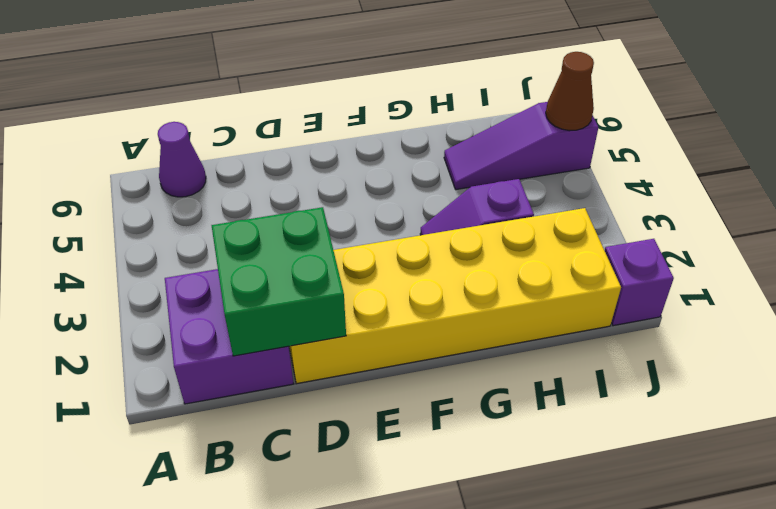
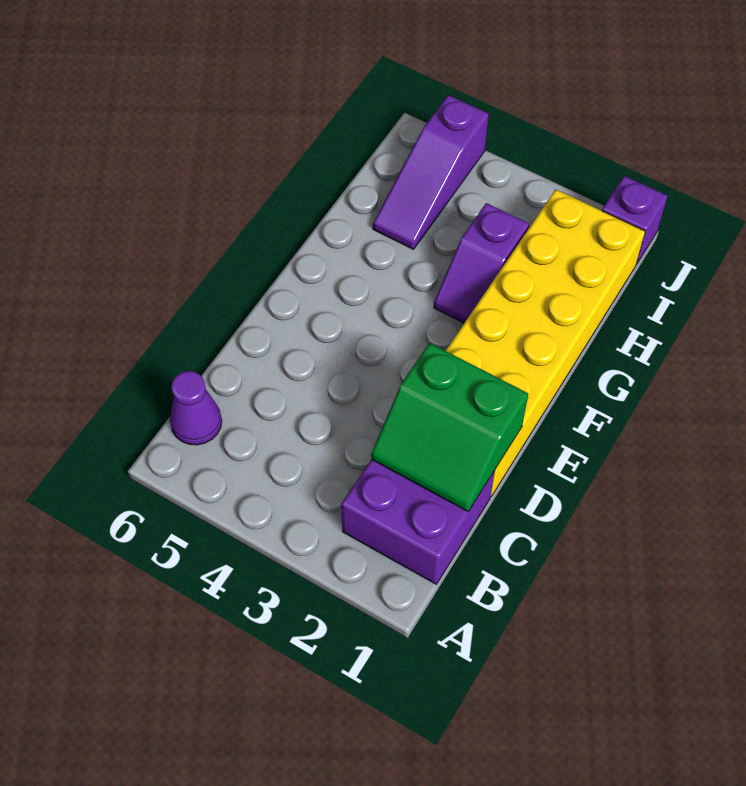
green brick C1:D2 level 2 -> green slope C1:D2 level 2 top D
brown cone J5 level 2 -> none

